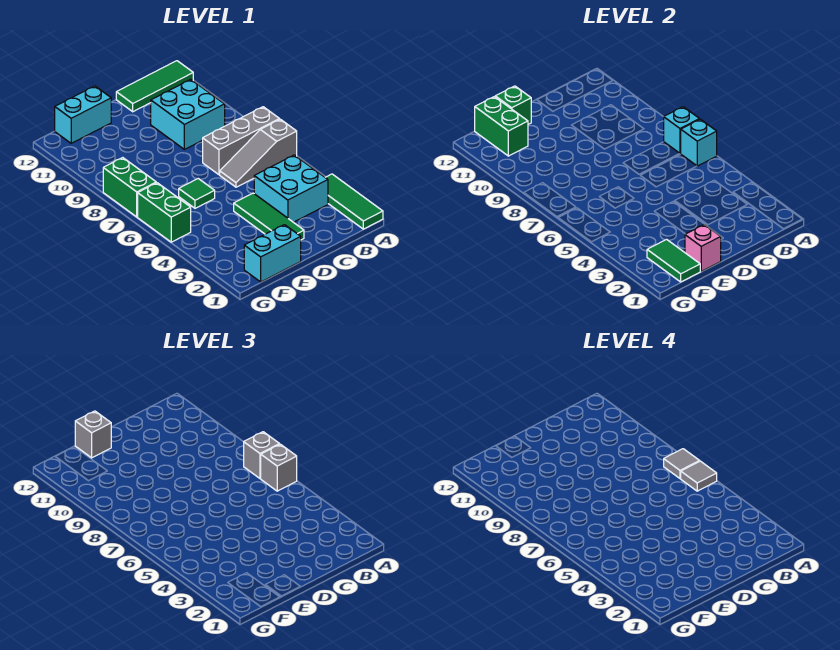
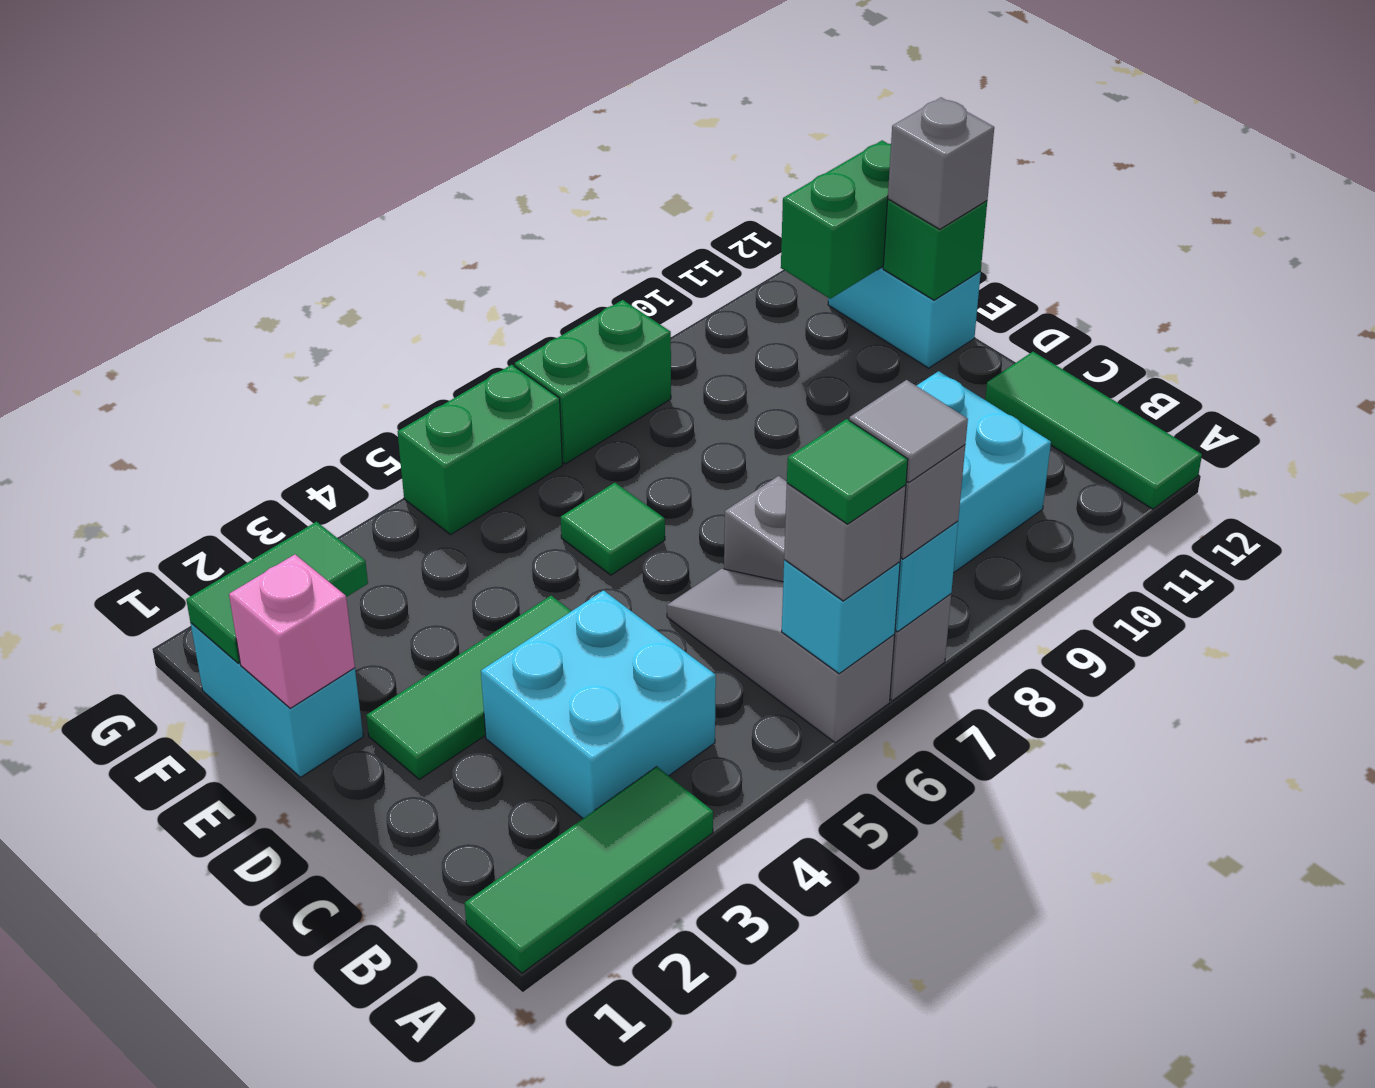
grey tile A6 level 4 -> green tile A6 level 4

